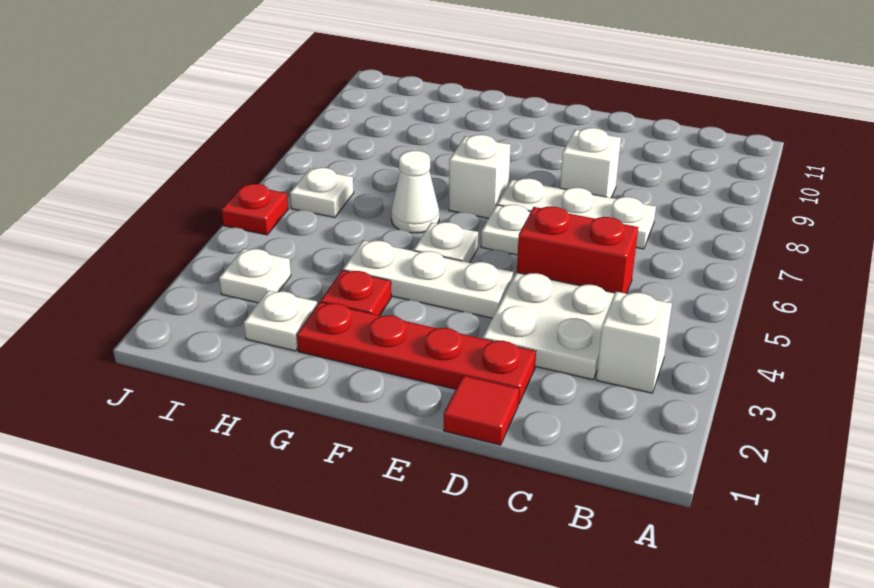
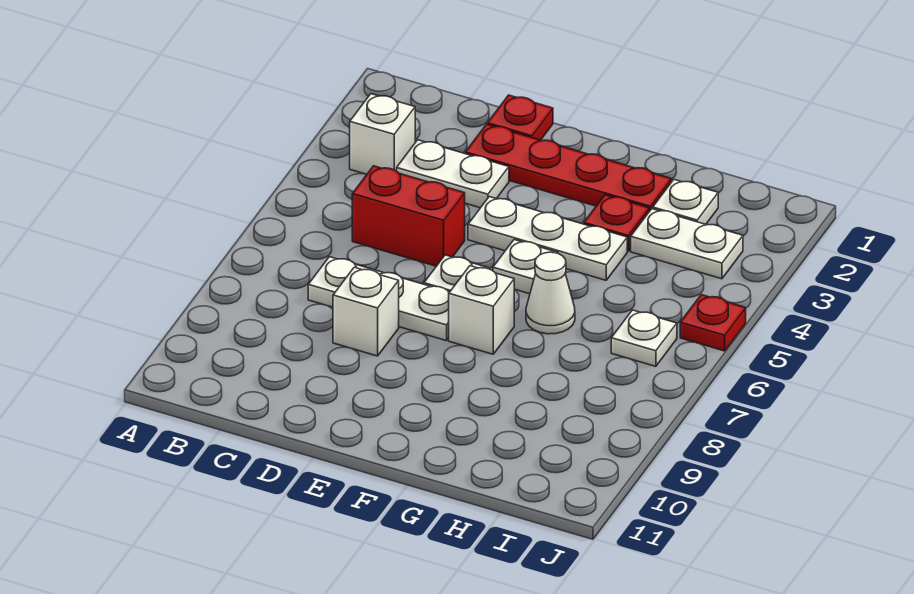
white plate C3:D4 level 1 -> white plate C3:D3 level 1
red tile D1 level 1 -> red plate D1 level 1
white plate I3 level 1 -> white plate H3:I3 level 1

